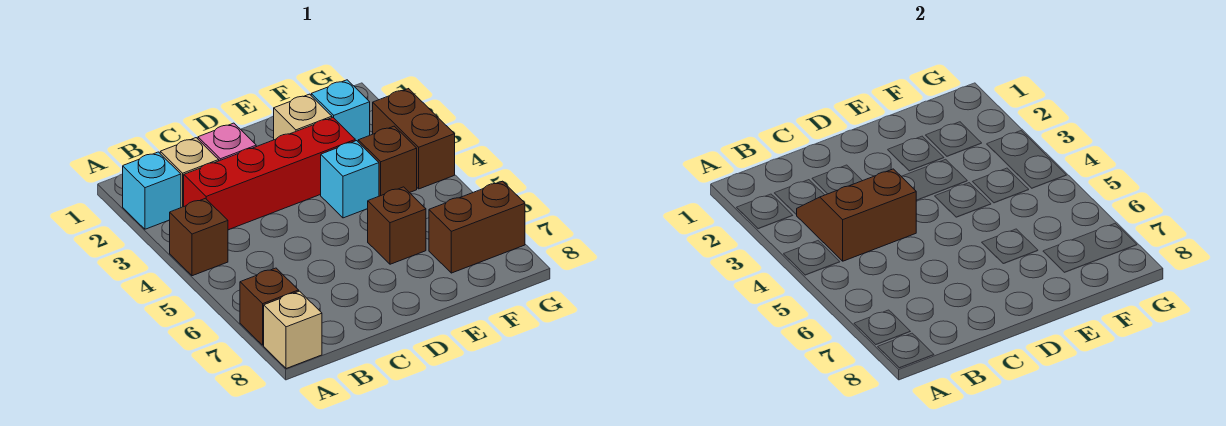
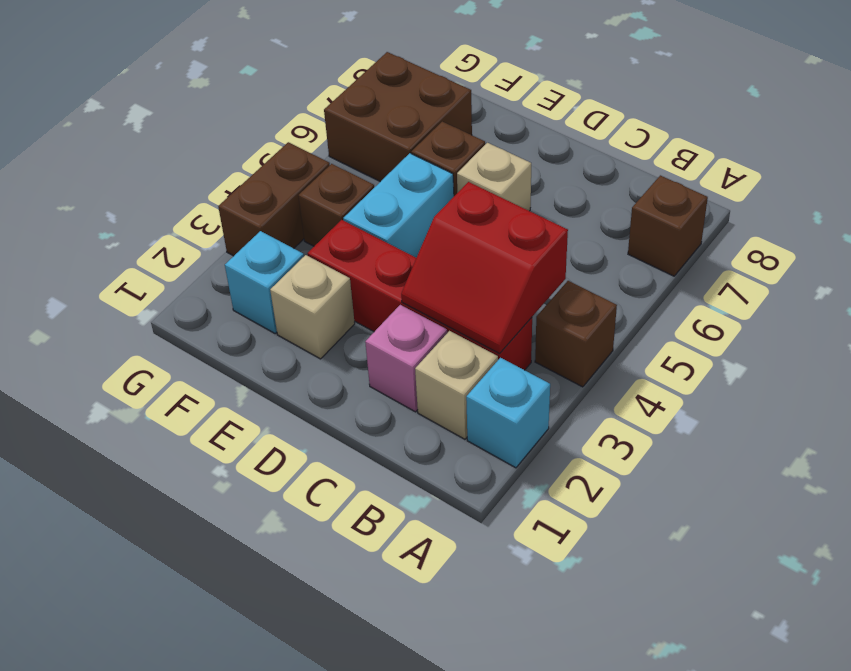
tan brick A8 level 1 -> tan brick D6 level 1
brown slope B3:C4 level 2 top 4 -> red slope B3:C4 level 2 top 4
cyan brick E4 level 1 -> cyan brick E4:E5 level 1
brown brick F7:G7 level 1 -> brown brick F6:G7 level 1

